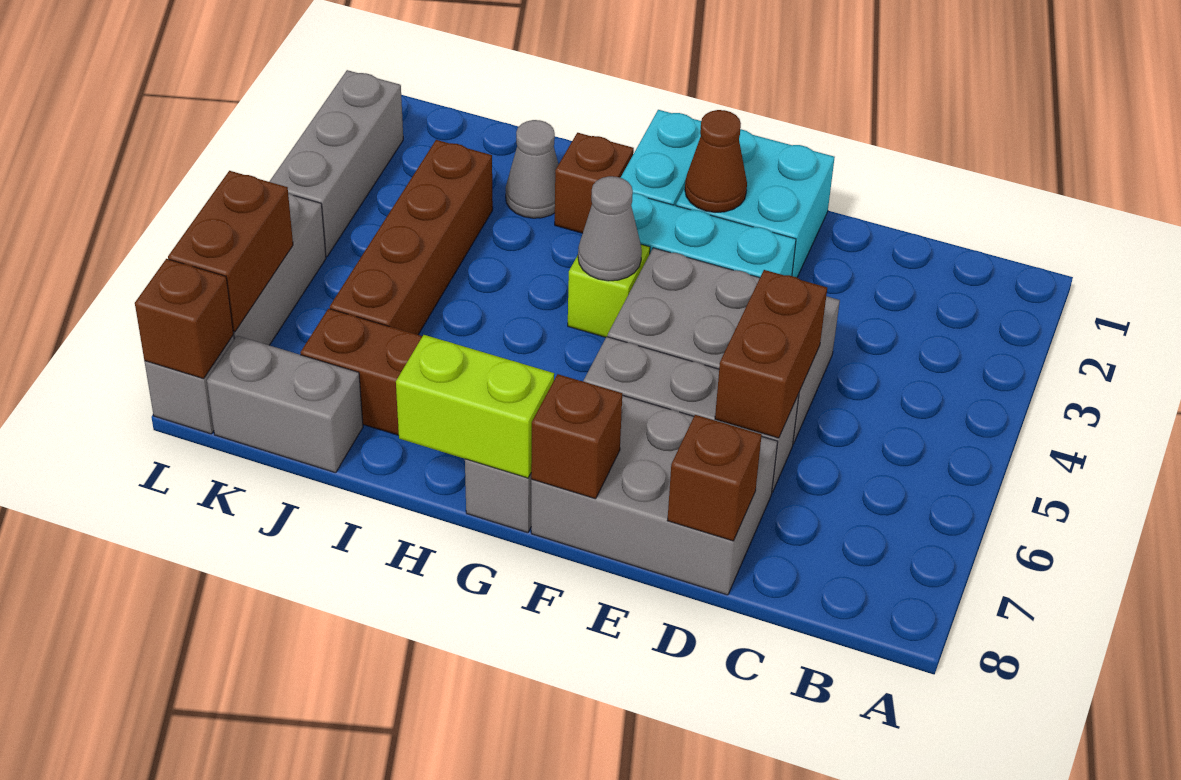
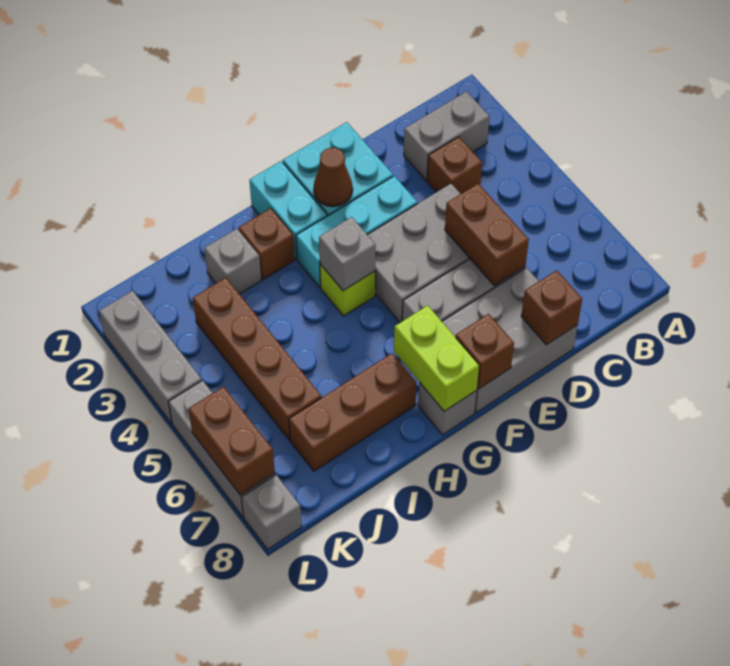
grey cone G4 level 2 -> grey brick G4 level 2
lime brick G8:H8 level 2 -> lime brick G7:G8 level 2
grey cone I2 level 1 -> grey brick I2 level 1
grey brick J8:K8 level 1 -> grey brick B2:C2 level 1
brown brick L8 level 2 -> brown brick C3 level 1

